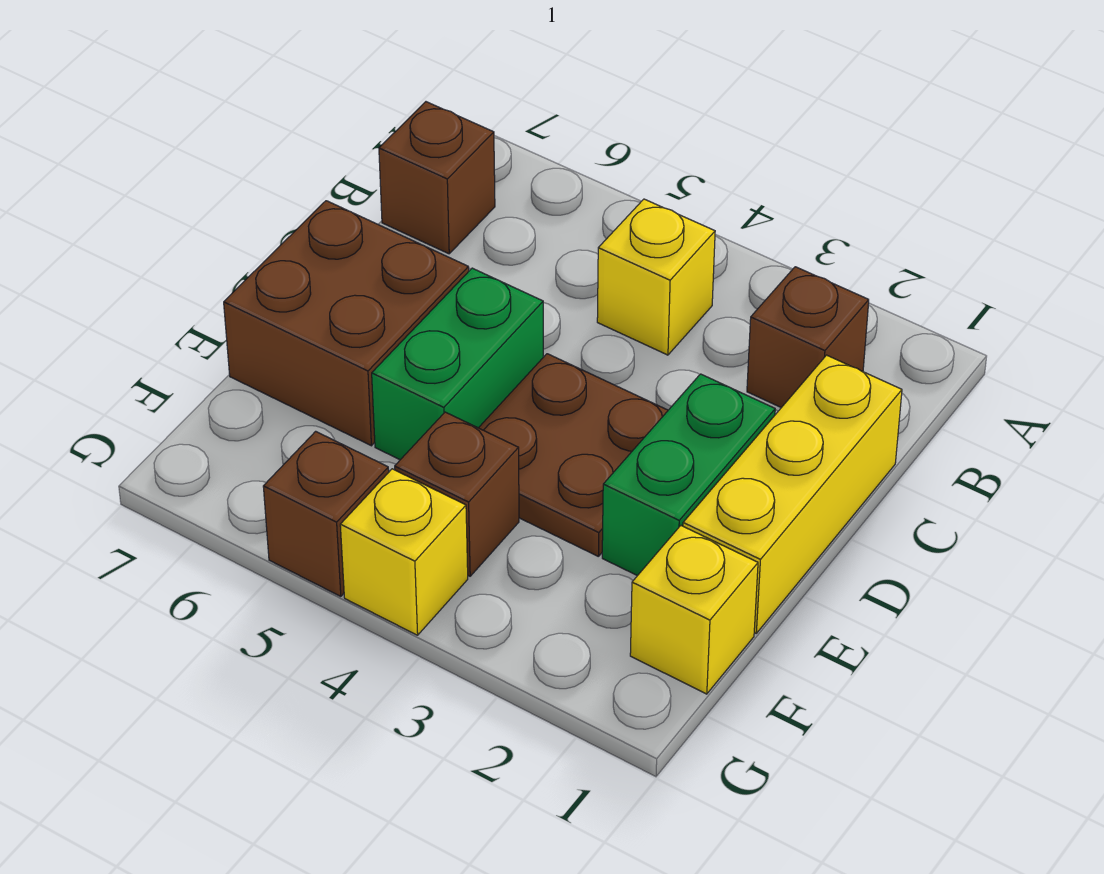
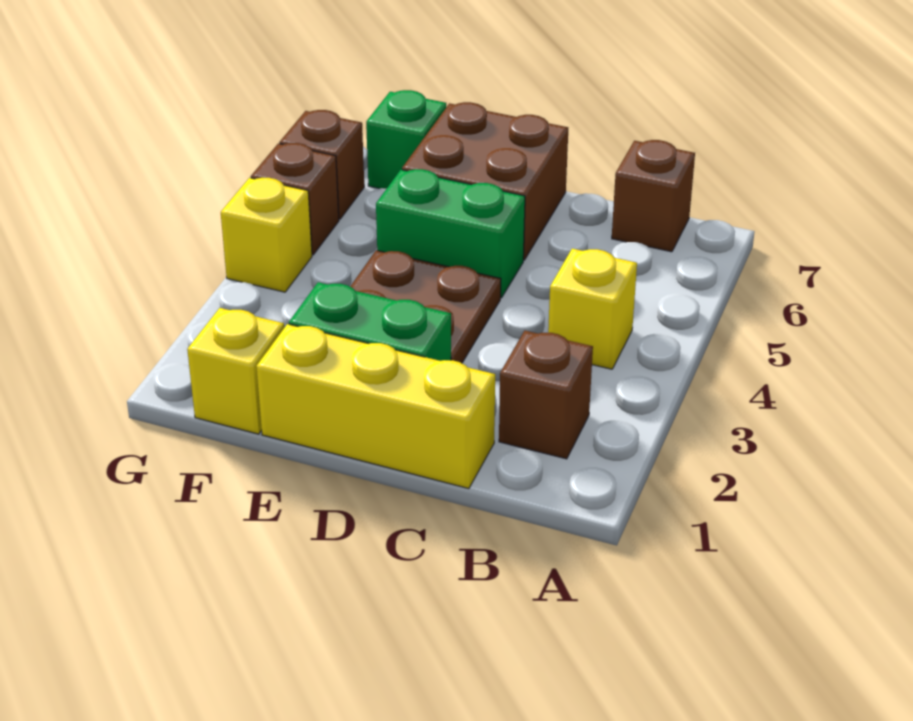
brown brick F4 level 1 -> brown brick G6 level 1
none -> green brick F7 level 1

